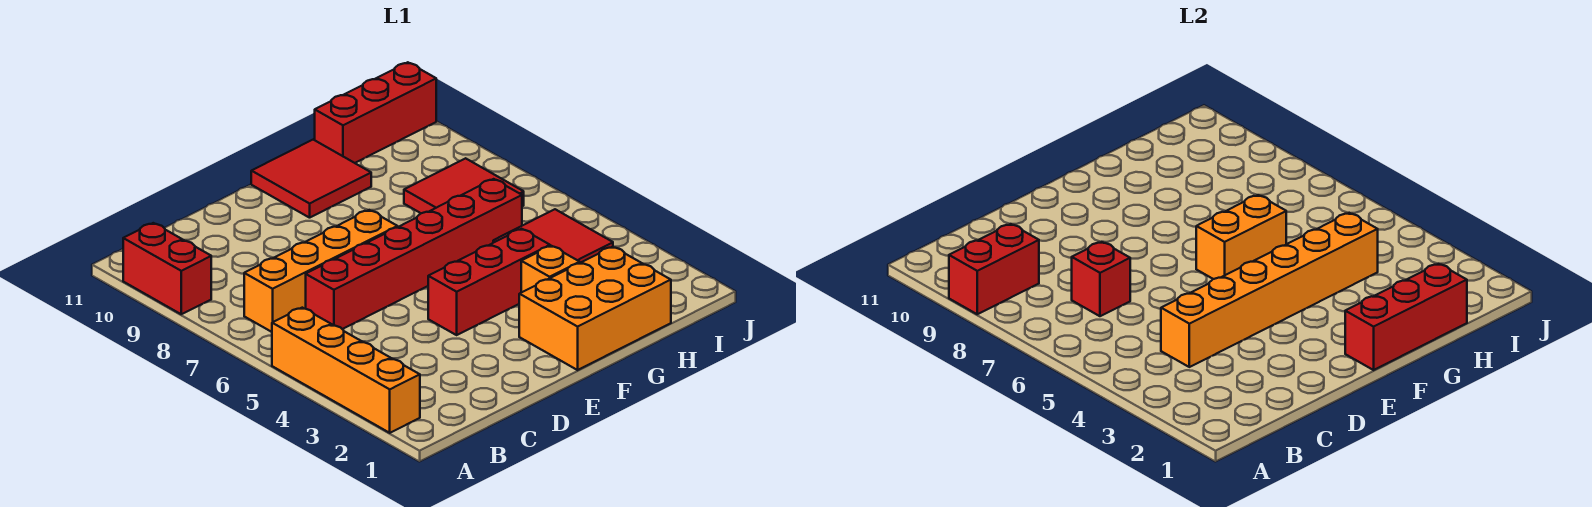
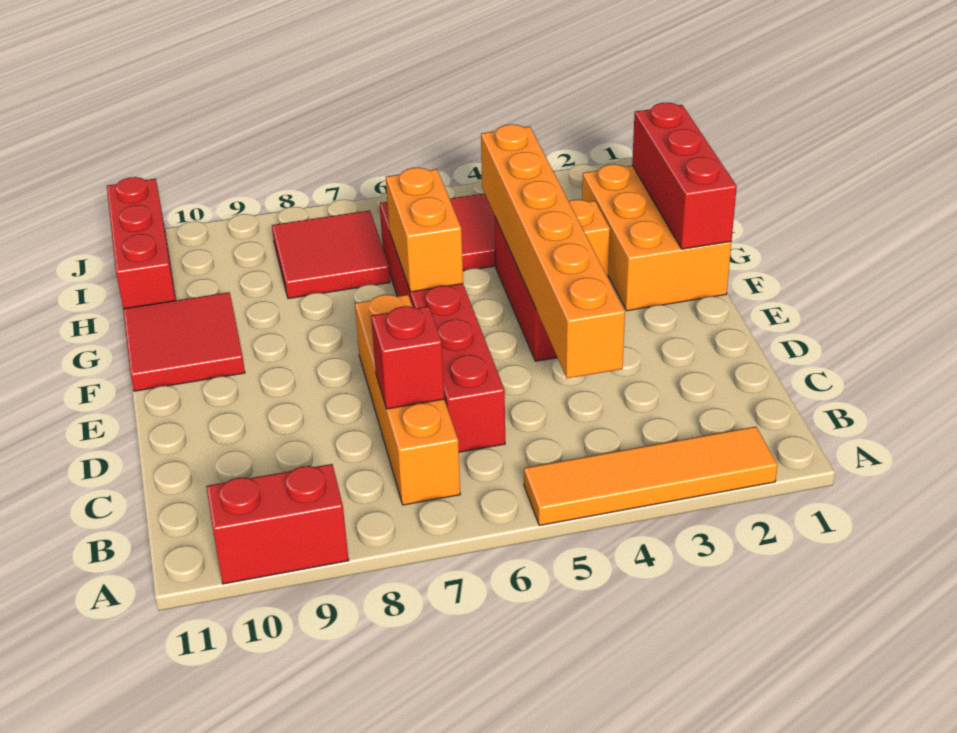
orange brick A2:A5 level 1 -> orange tile A2:A5 level 1
red brick A9:B9 level 2 -> none

